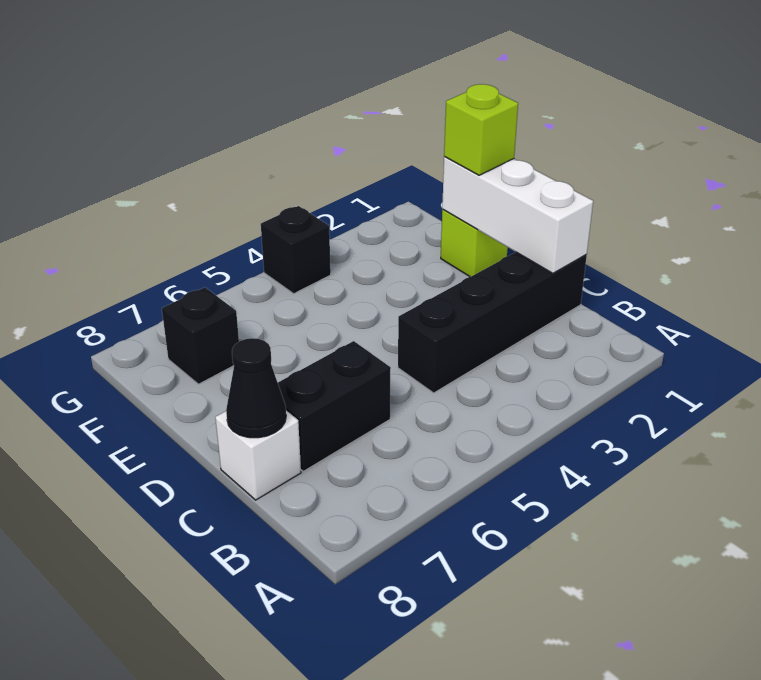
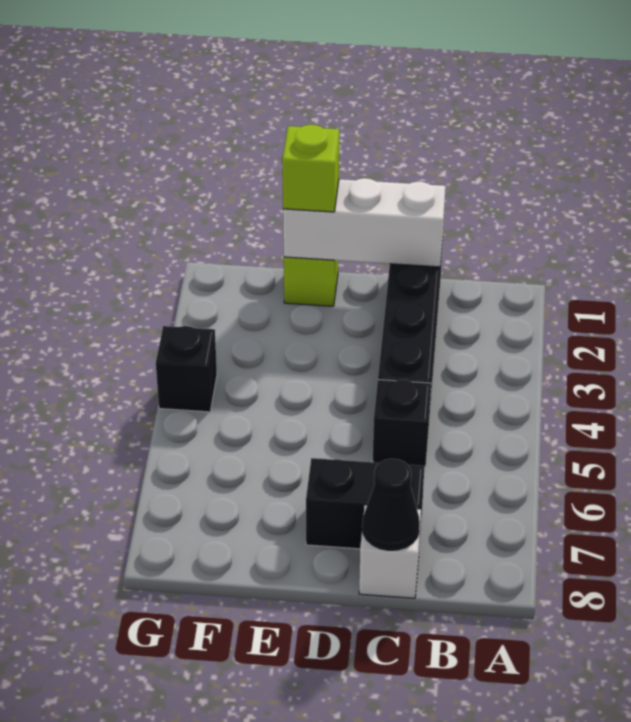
black brick C6:C7 level 1 -> black brick C7:D7 level 1
black brick F7 level 1 -> black brick C5 level 1

